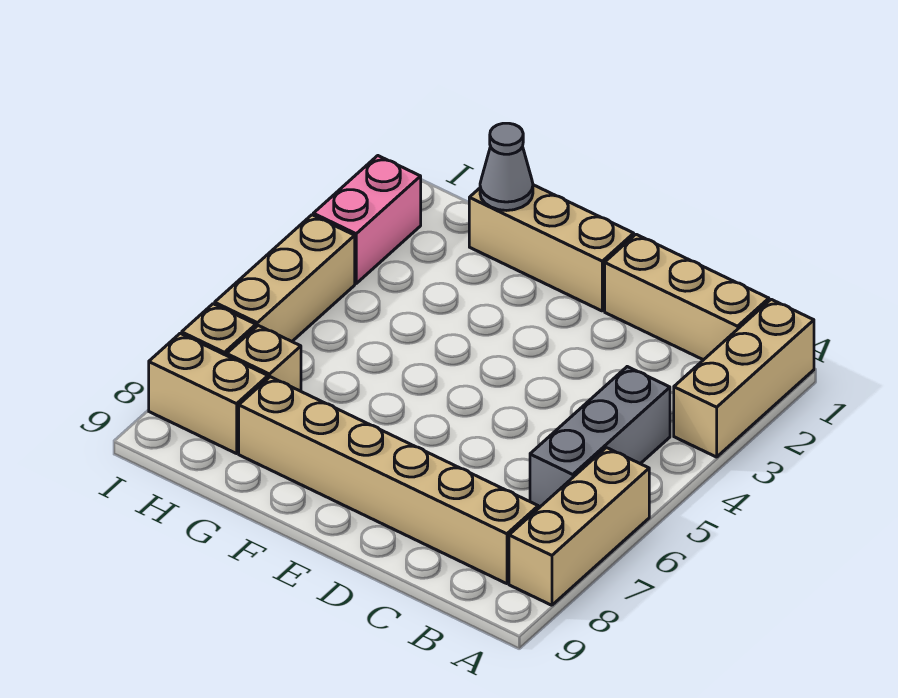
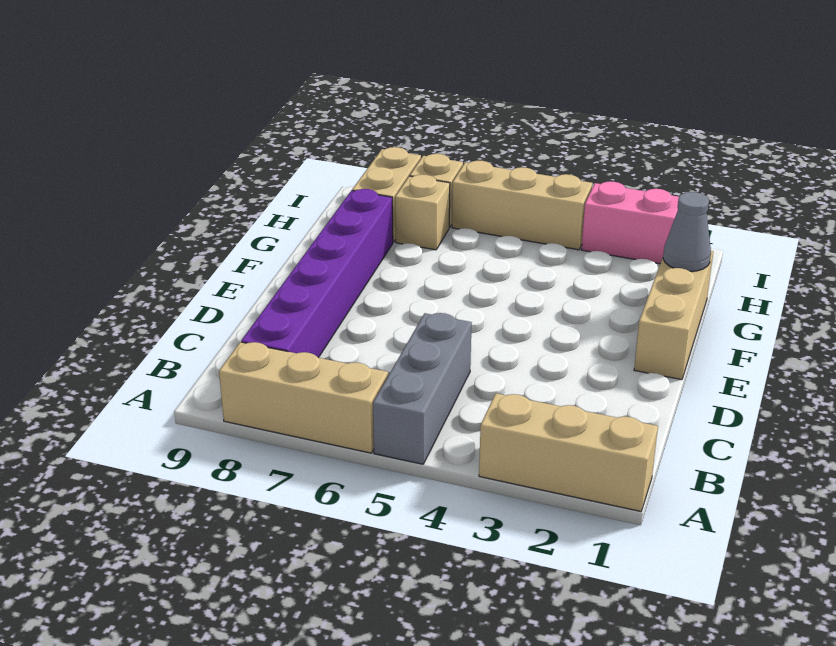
tan brick B1:D1 level 1 -> none
grey brick B4:B6 level 1 -> grey brick A5:C5 level 1
tan brick B8:G8 level 1 -> purple brick B8:G8 level 1

